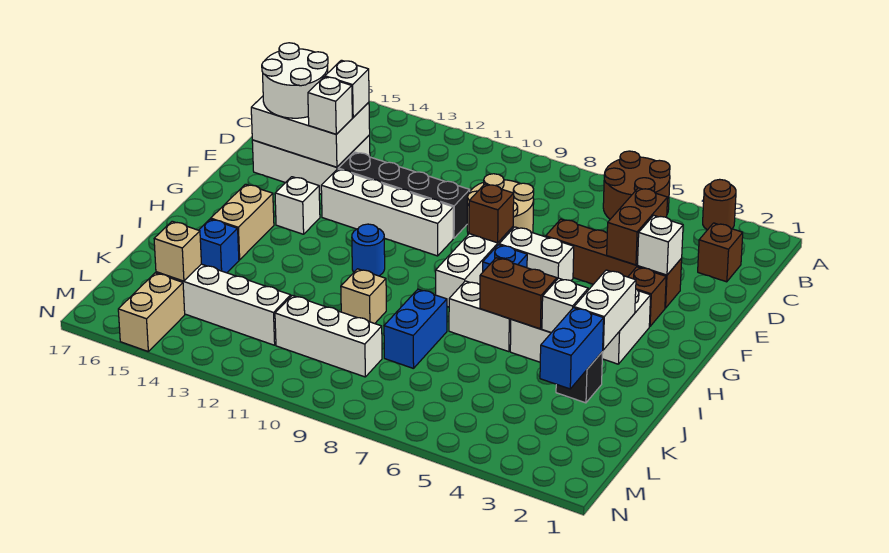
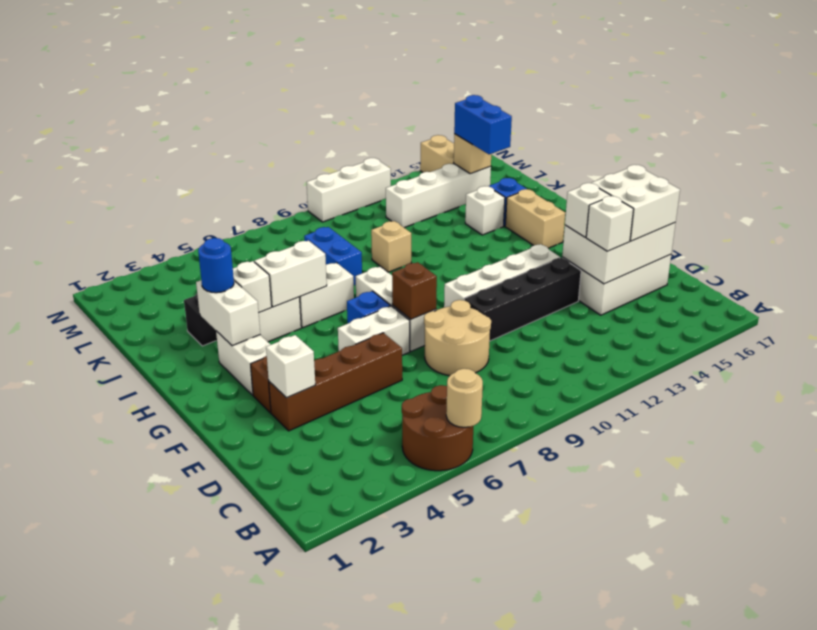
brown round brick A3 level 1 -> none
none -> tan round brick A6 level 2
brown brick C2 level 1 -> none
brown brick D4:E4 level 2 -> none
white round brick D15:E16 level 3 -> white brick D15:E16 level 3
white brick G14 level 1 -> white brick J14 level 1
blue round brick H11 level 1 -> blue round brick I3 level 3
brown brick I5:I6 level 2 -> white brick I5:I6 level 2
blue brick J3:K3 level 2 -> blue brick K15:L15 level 3
white brick L9:L11 level 1 -> white brick N10:N12 level 1

